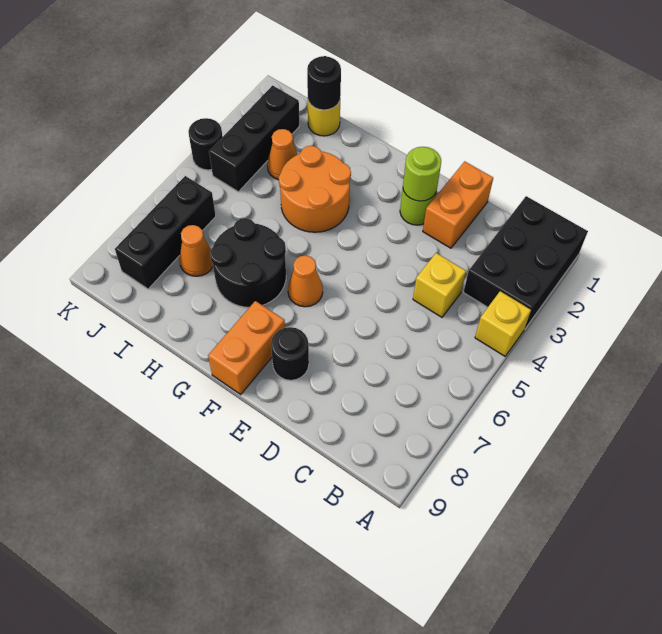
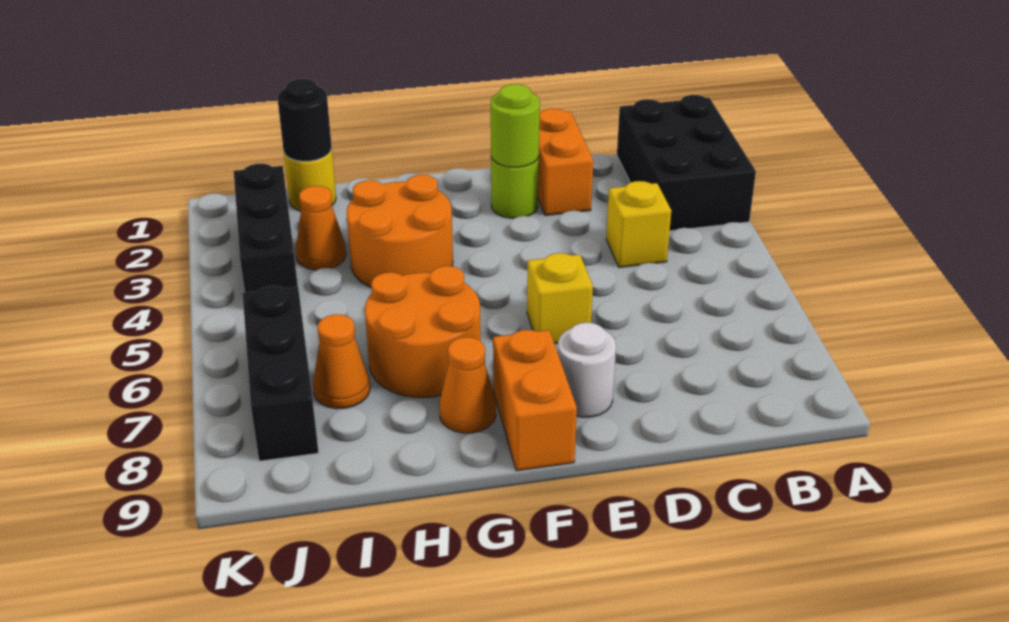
yellow brick A4 level 1 -> yellow brick E6 level 1
black round brick E8 level 1 -> white round brick E8 level 1
orange cone F6 level 1 -> orange cone G8 level 1
black round brick G6:H7 level 1 -> orange round brick G6:H7 level 1
black round brick K4 level 1 -> none

